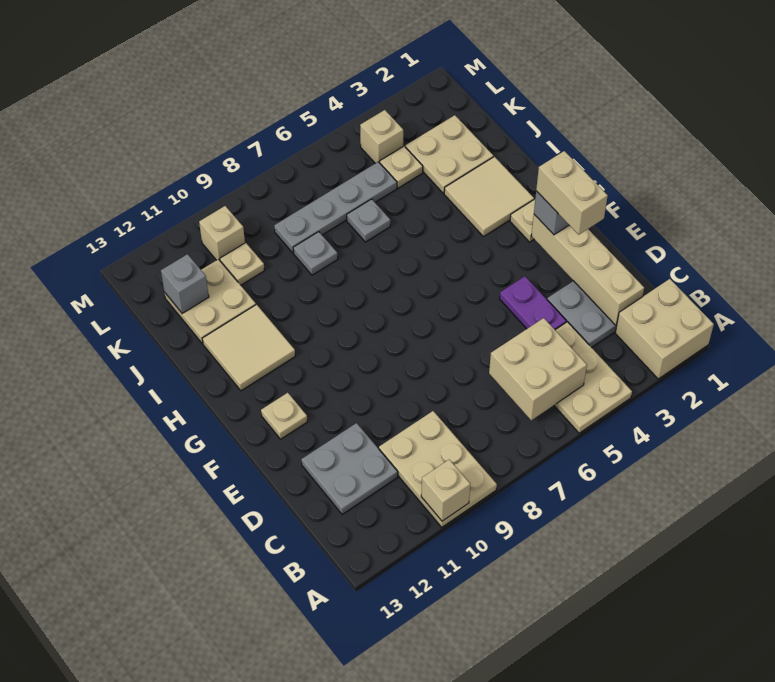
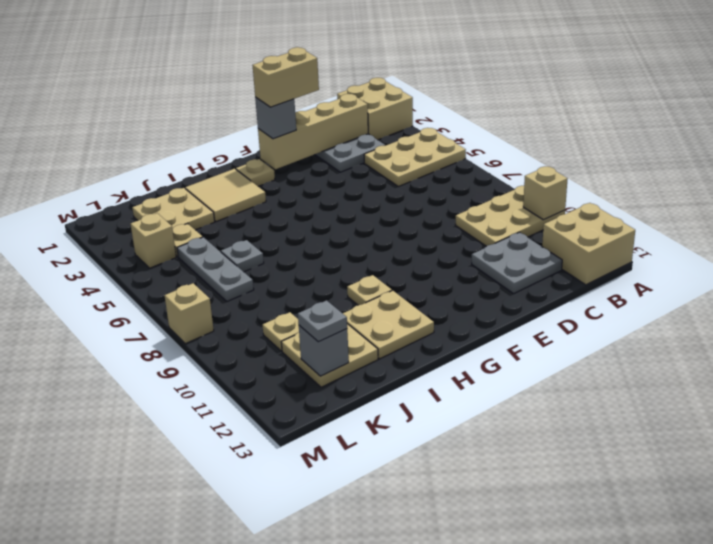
tan brick B5:C6 level 2 -> tan brick A12:B13 level 1
purple plate D4:E4 level 1 -> none
tan plate F12 level 1 -> tan plate H10 level 1
tan tile H11:I12 level 1 -> tan plate H11:I12 level 1
grey plate J8 level 1 -> grey plate K12 level 3
grey plate K5:K8 level 1 -> grey plate K5:K7 level 1
tan brick L10 level 1 -> tan brick M8 level 1

